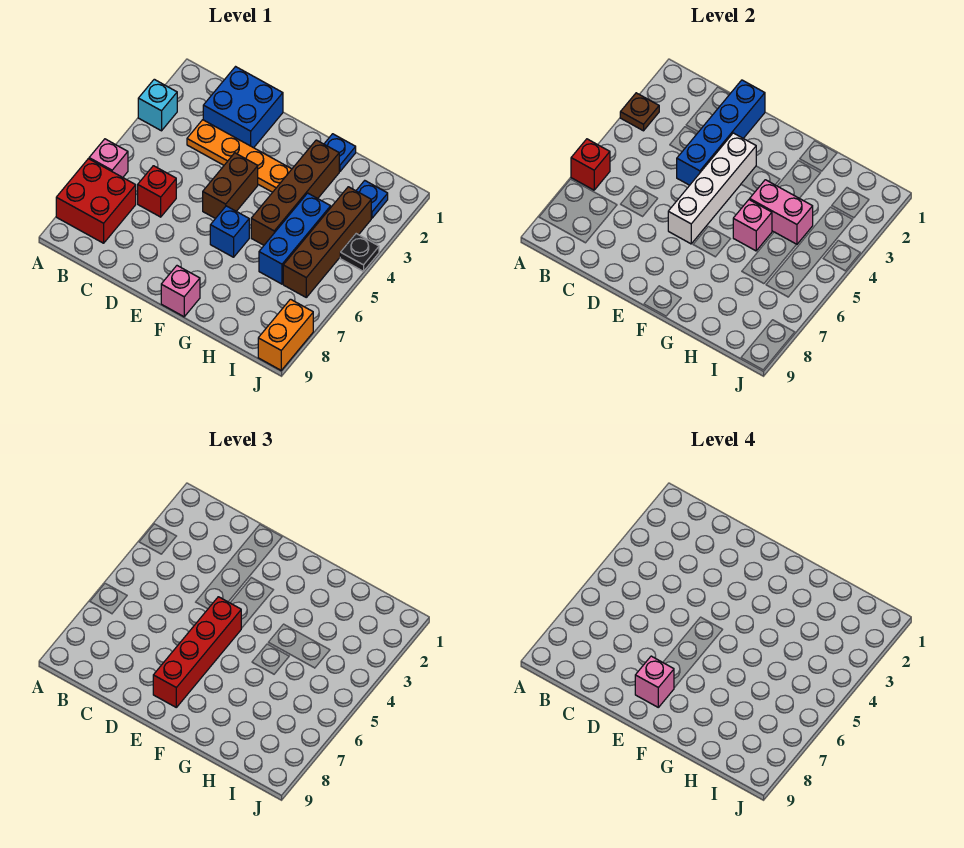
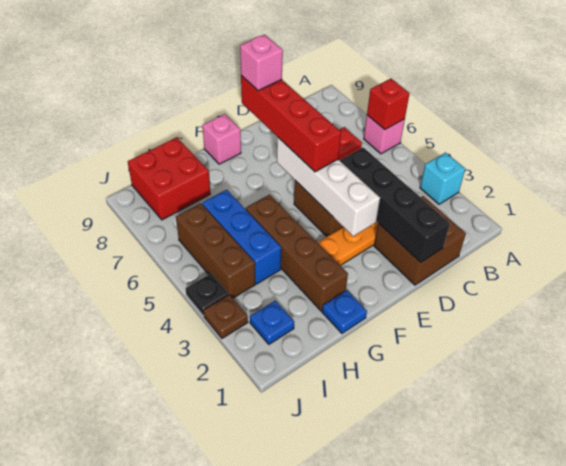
brown plate A3 level 2 -> brown plate J3 level 1
red brick A7:B8 level 1 -> red brick H8:I9 level 1
blue brick C1:D2 level 1 -> brown brick C1:D2 level 1
blue brick D1:D4 level 2 -> black brick D1:D4 level 2
blue brick F6 level 1 -> none
pink brick G4:H4 level 2 -> none
pink brick G5 level 2 -> none
brown brick I3:I6 level 1 -> brown brick I4:I6 level 1
orange brick J8:J9 level 1 -> none

